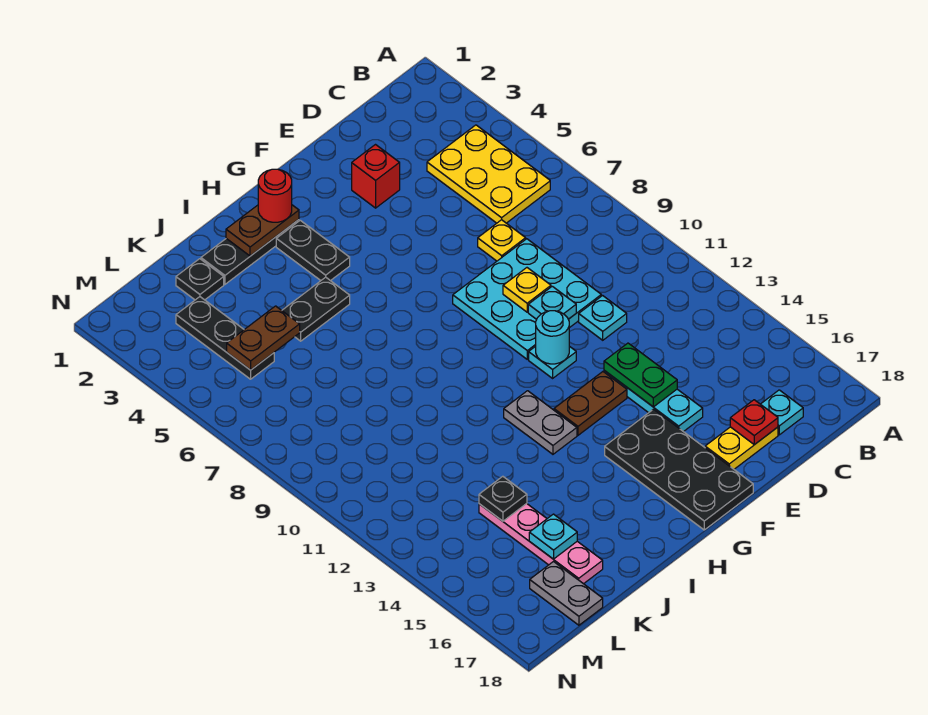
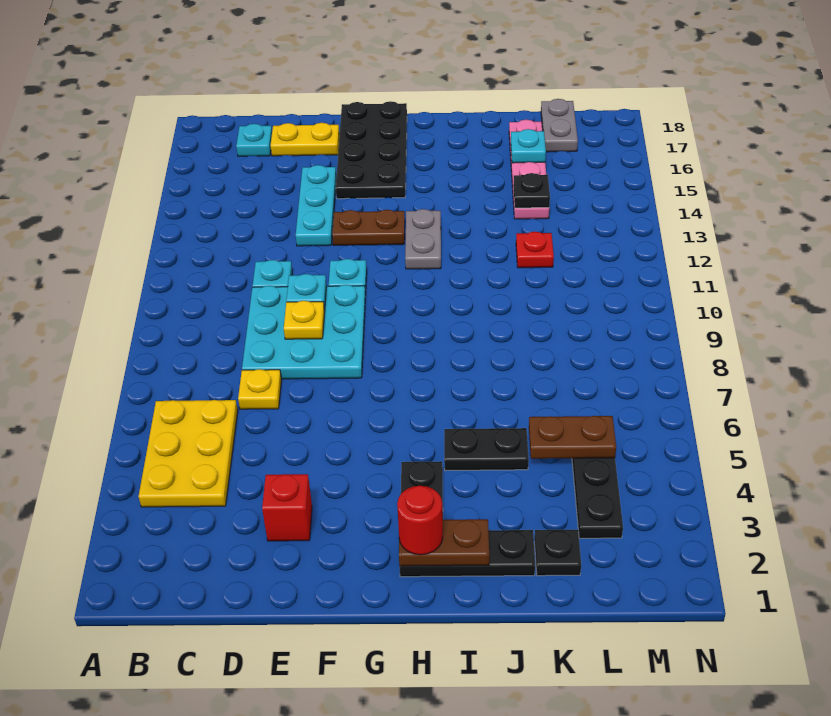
red plate D17 level 2 -> red plate K12 level 1
green plate E13:E14 level 2 -> none
cyan round brick F11 level 2 -> none

